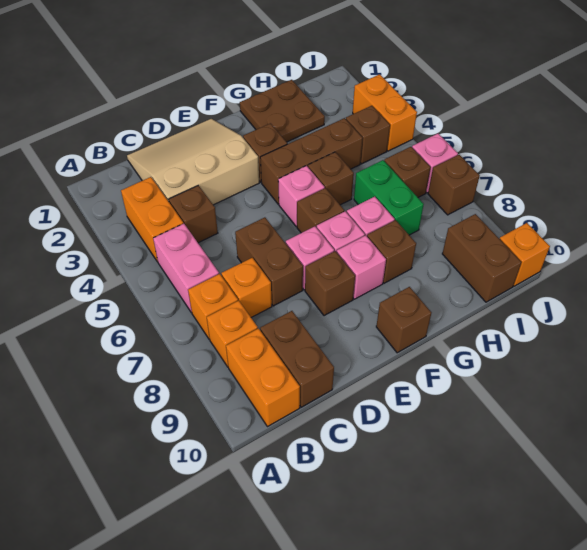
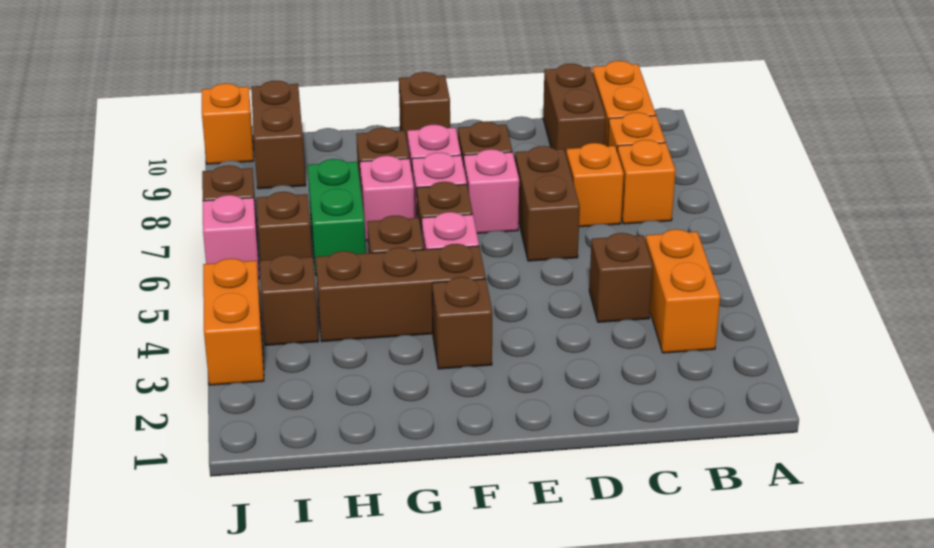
pink brick B5:B6 level 1 -> none
tan slope C1:E3 level 1 top 3 -> none
brown plate G1:H2 level 1 -> none

